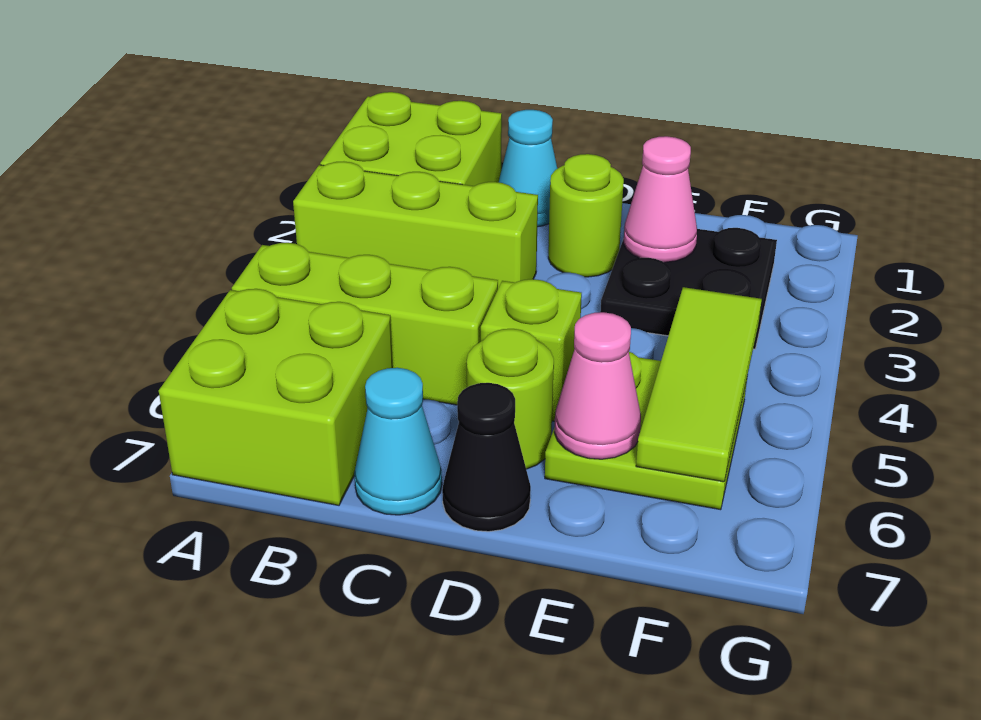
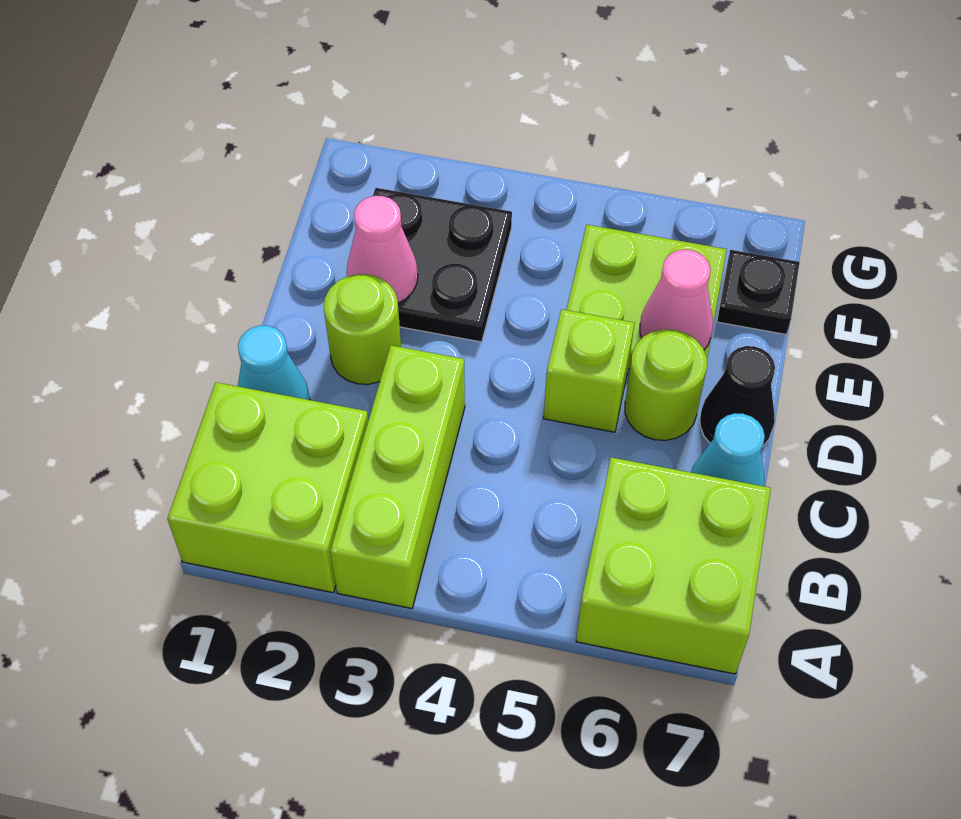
lime brick A5:C5 level 1 -> none
lime tile F4:F6 level 2 -> none
none -> black plate F7 level 1

